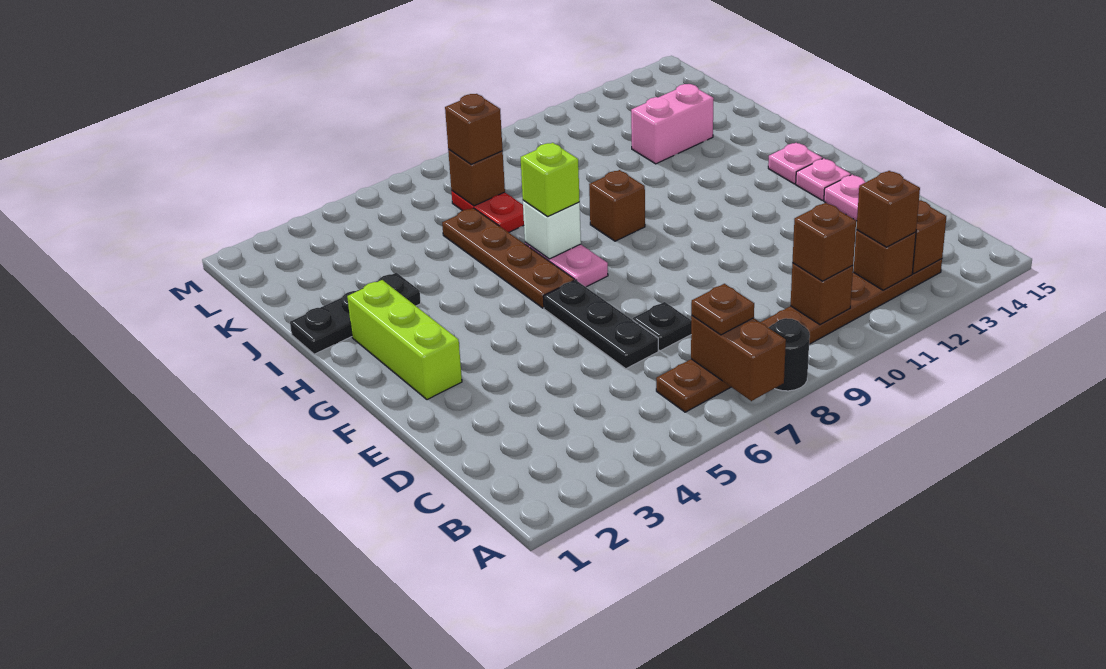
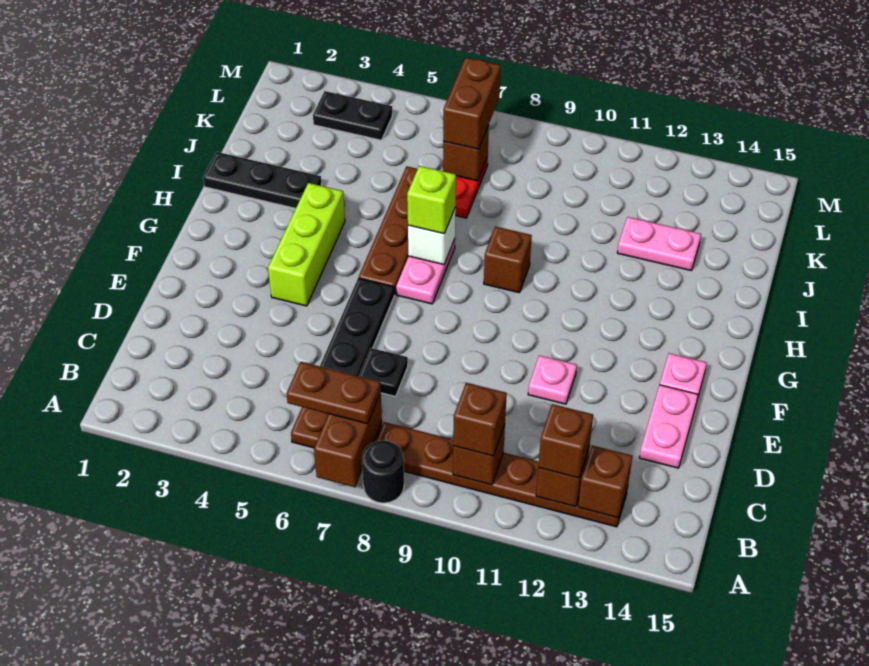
brown plate B7 level 3 -> brown plate B6:B7 level 3
lime brick F2:H2 level 1 -> lime brick F4:H4 level 1
pink plate G14 level 1 -> pink plate E11 level 1
pink brick J12:J13 level 1 -> pink plate J12:J13 level 1
brown brick K7 level 3 -> brown brick K7:L7 level 3
none -> black plate L3:L4 level 1

